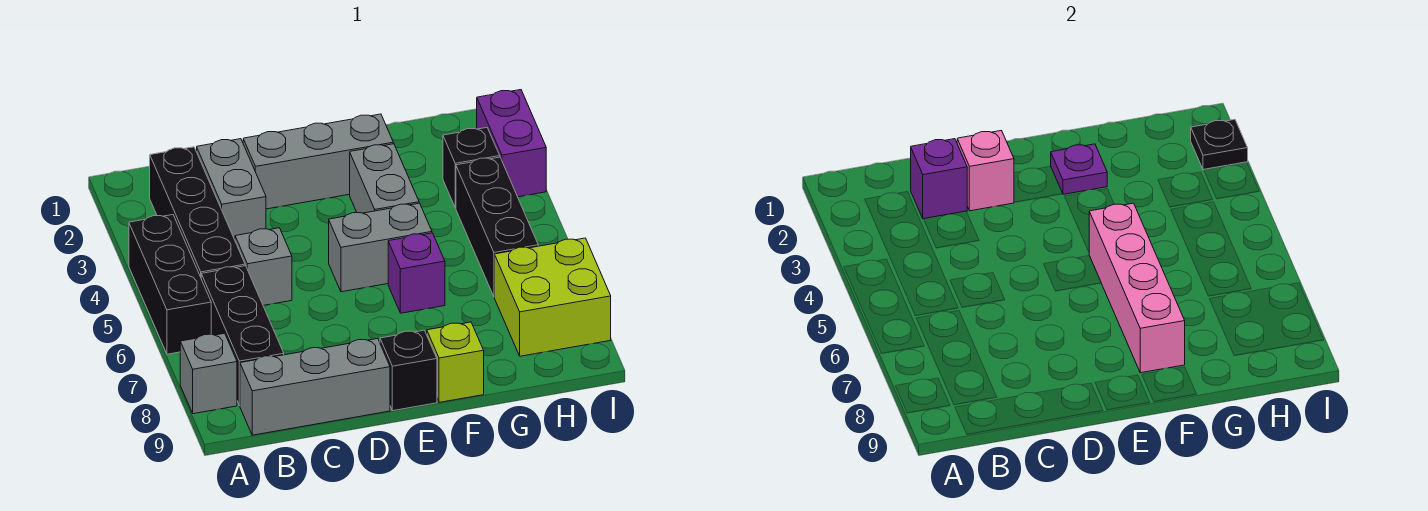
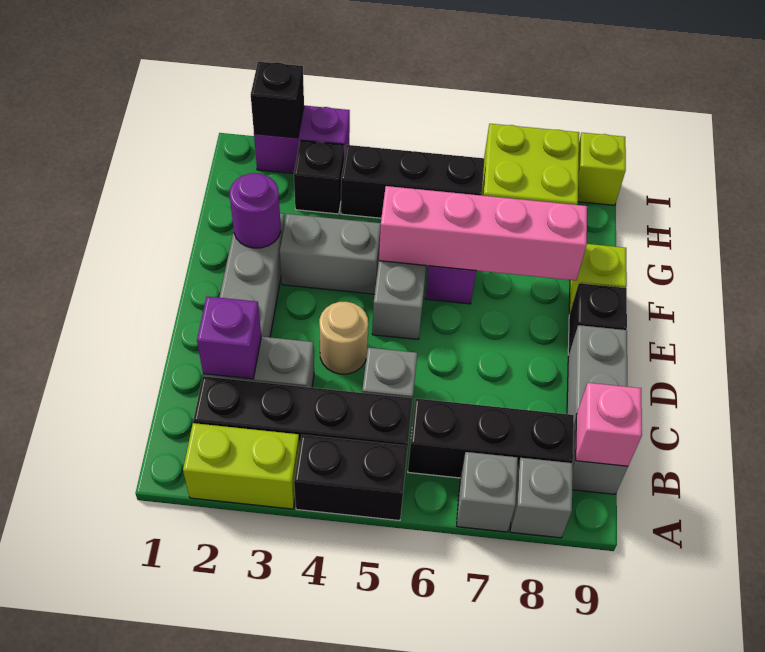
none -> lime brick A2:A3 level 1
black brick A4:A6 level 1 -> black brick A4:A5 level 1
none -> grey brick A7 level 1
pink brick D2 level 2 -> pink brick B9 level 2
none -> tan round brick D4 level 1
purple plate F2 level 2 -> purple round brick F2 level 2
black plate I2 level 2 -> black brick I2 level 2
none -> lime brick I9 level 1

